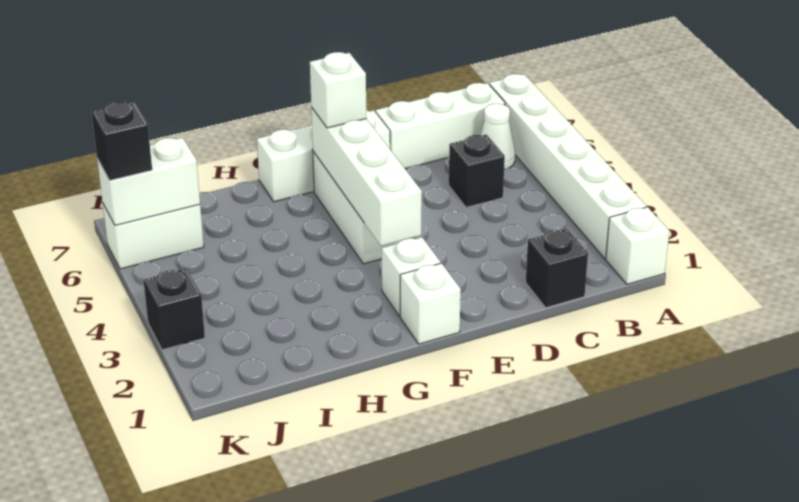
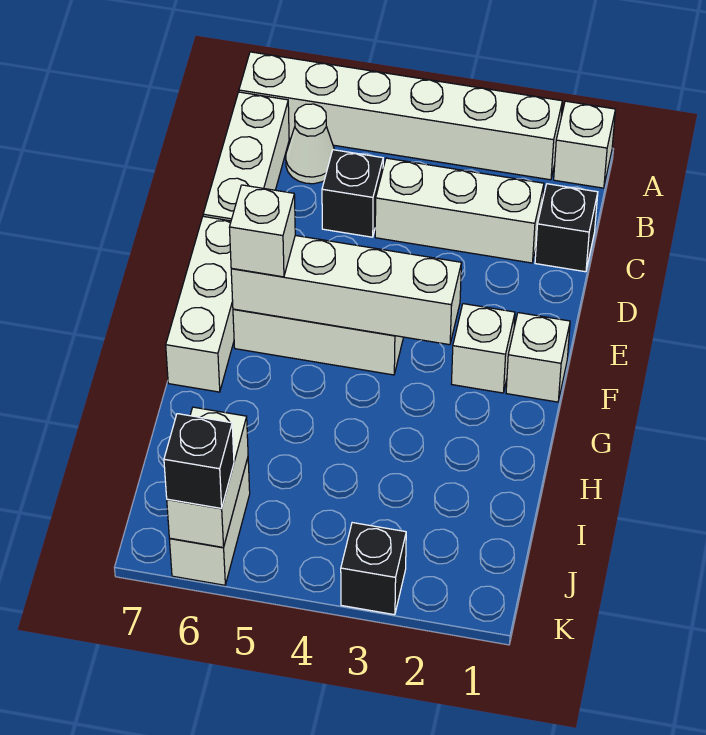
none -> white brick C2:C4 level 1

